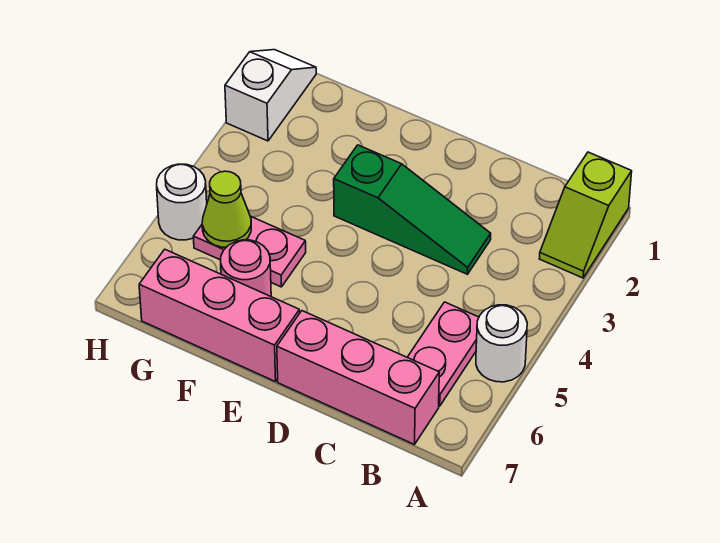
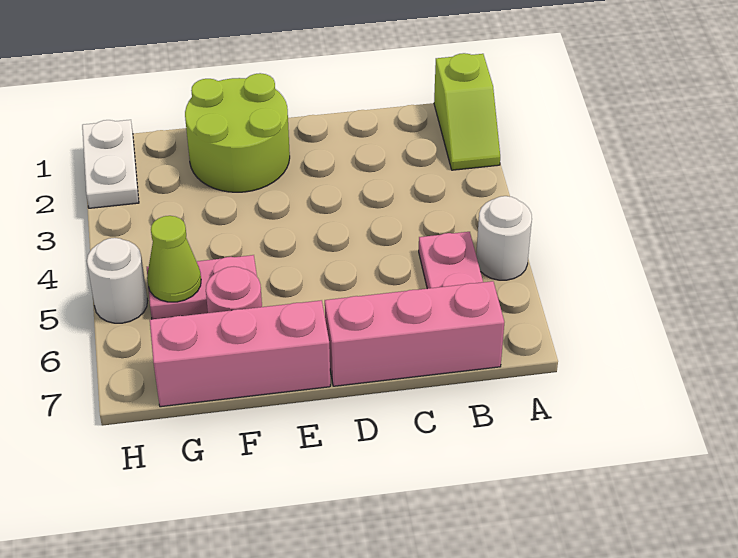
green slope C3:E3 level 1 top E -> none
none -> lime round brick E1:F2 level 1
white slope H1:H2 level 1 top 2 -> white plate H1:H2 level 1

